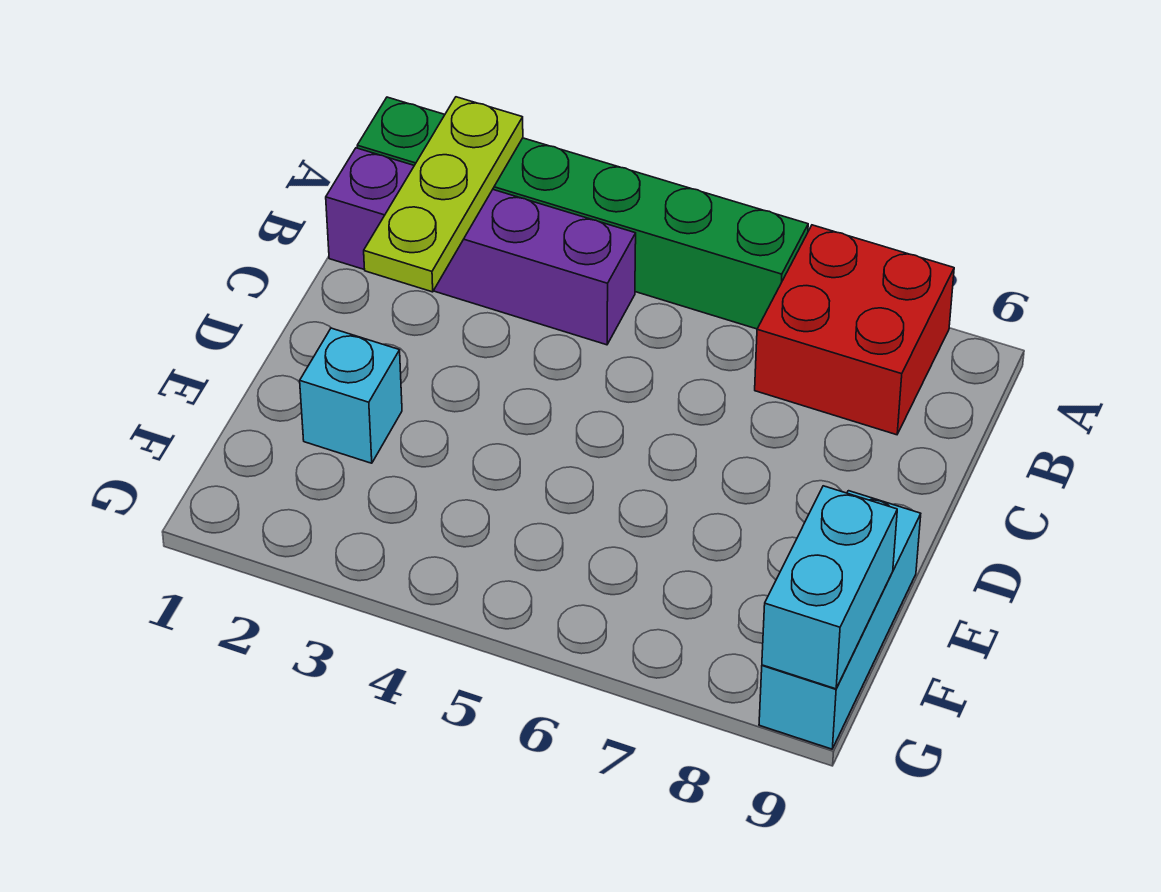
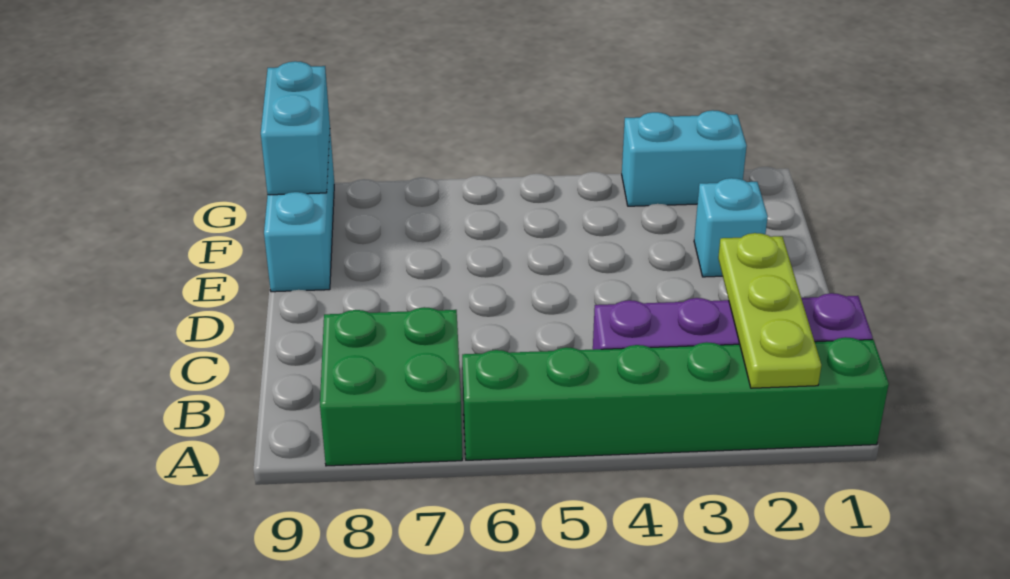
red brick A7:B8 level 1 -> green brick A7:B8 level 1
none -> cyan brick G2:G3 level 1

